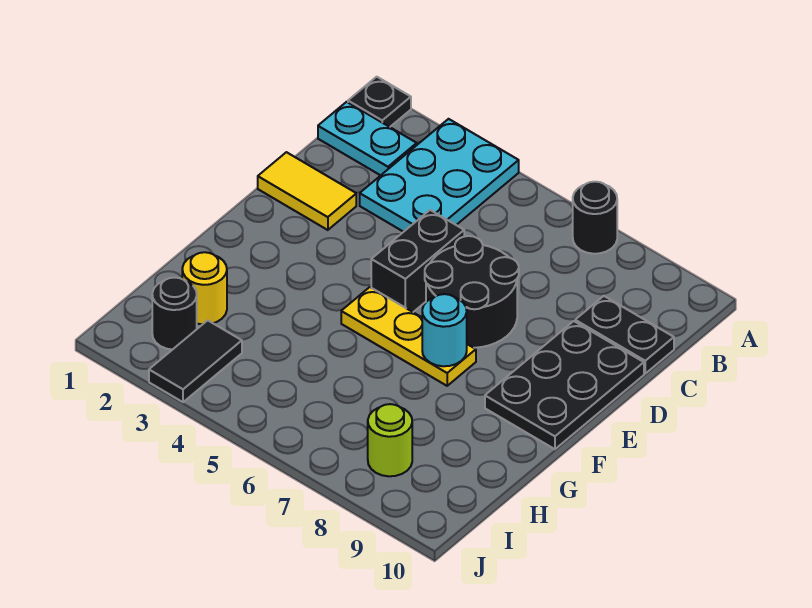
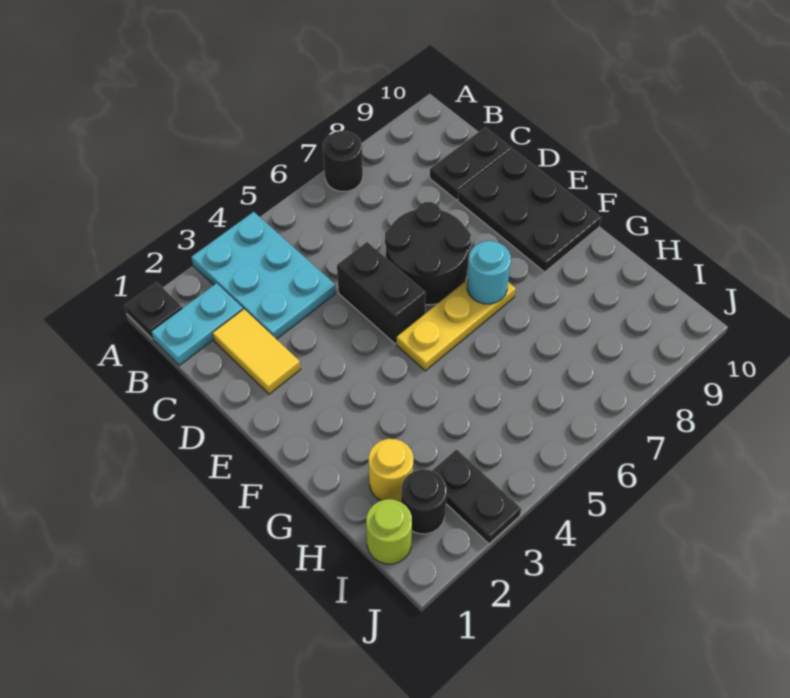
yellow tile D1:D2 level 1 -> yellow tile C2:D2 level 1
black tile I3:J3 level 1 -> black plate I3:J3 level 1
lime round brick I8 level 1 -> lime round brick I1 level 1

